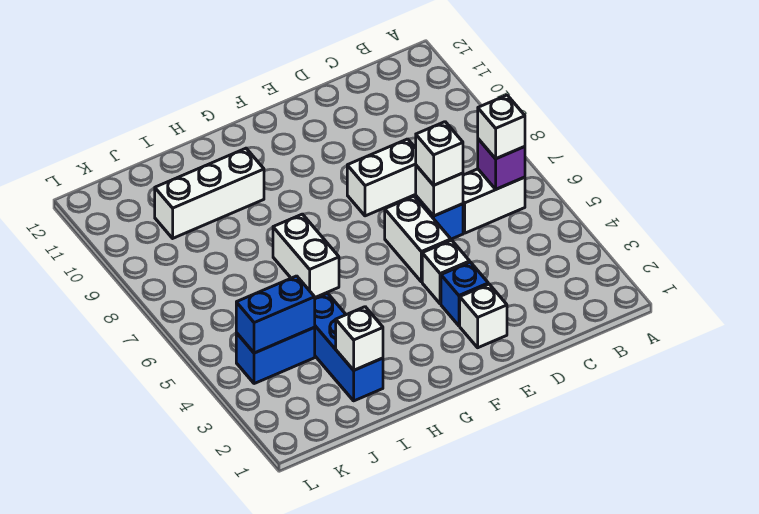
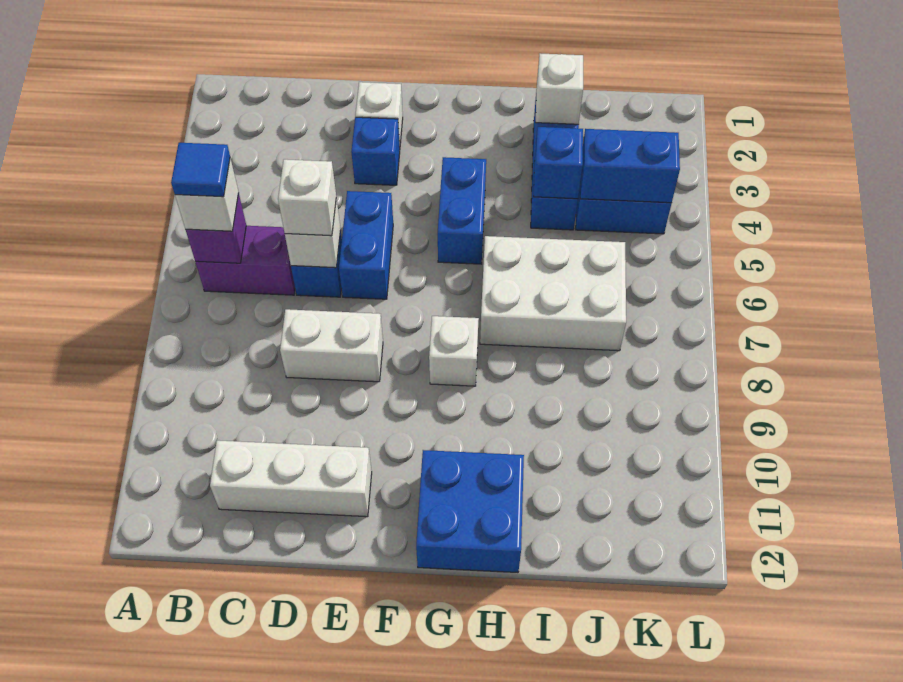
white brick B6:C6 level 1 -> purple brick B6:C6 level 1
none -> blue tile B6 level 4
white brick E4 level 1 -> white brick G8 level 1
white brick E5:E6 level 1 -> blue brick E5:E6 level 1
none -> blue brick G4:G5 level 1
none -> blue brick G11:H12 level 1
white brick H6:H7 level 1 -> white brick H6:J7 level 1
white brick H10:J10 level 1 -> white brick C11:E11 level 1
none -> blue brick I4 level 2

